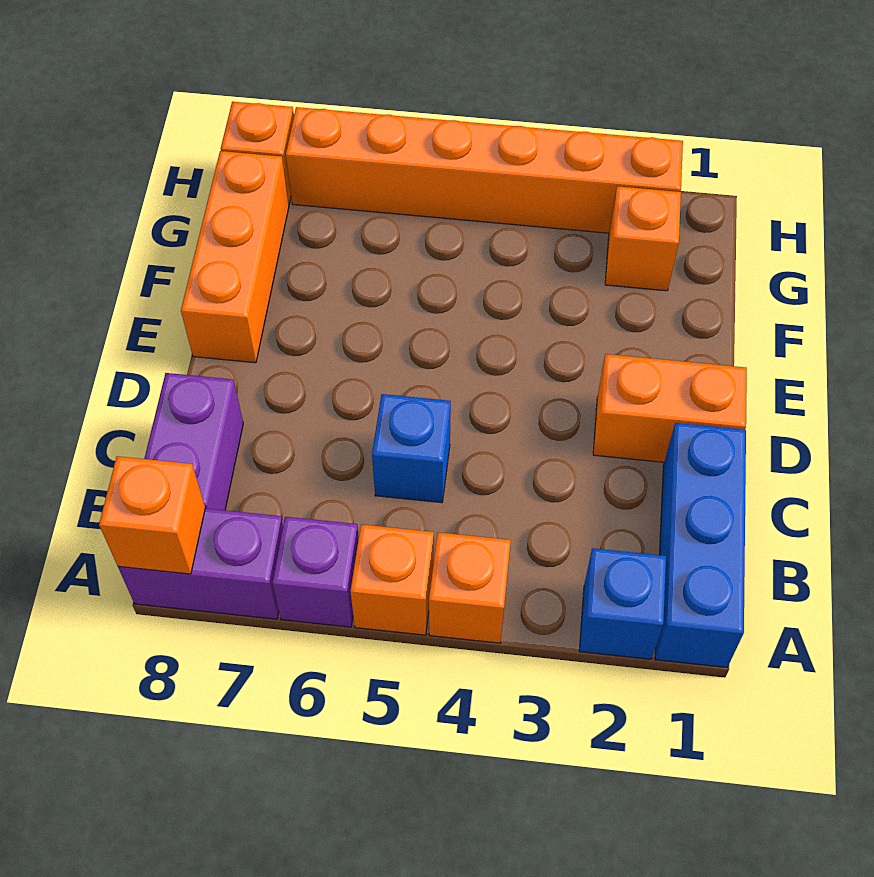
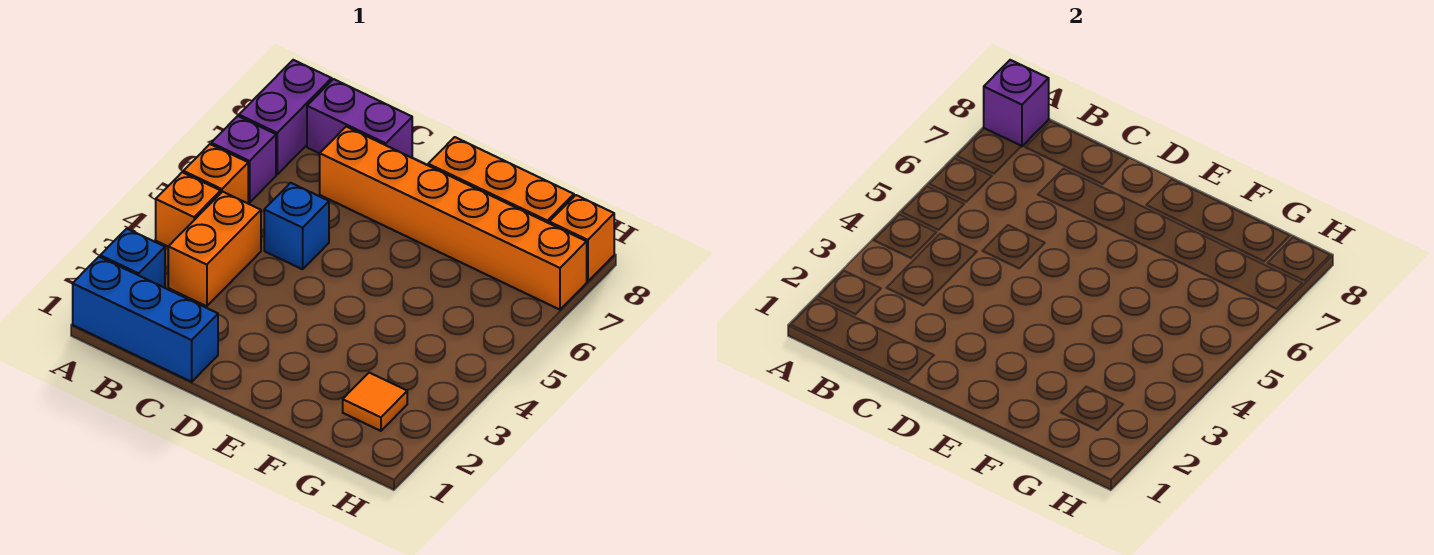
orange brick A8 level 2 -> purple brick A8 level 2
orange brick D1:D2 level 1 -> orange brick B3:B4 level 1
orange brick G2 level 1 -> orange tile G2 level 1
orange brick H2:H7 level 1 -> orange brick C7:H7 level 1

